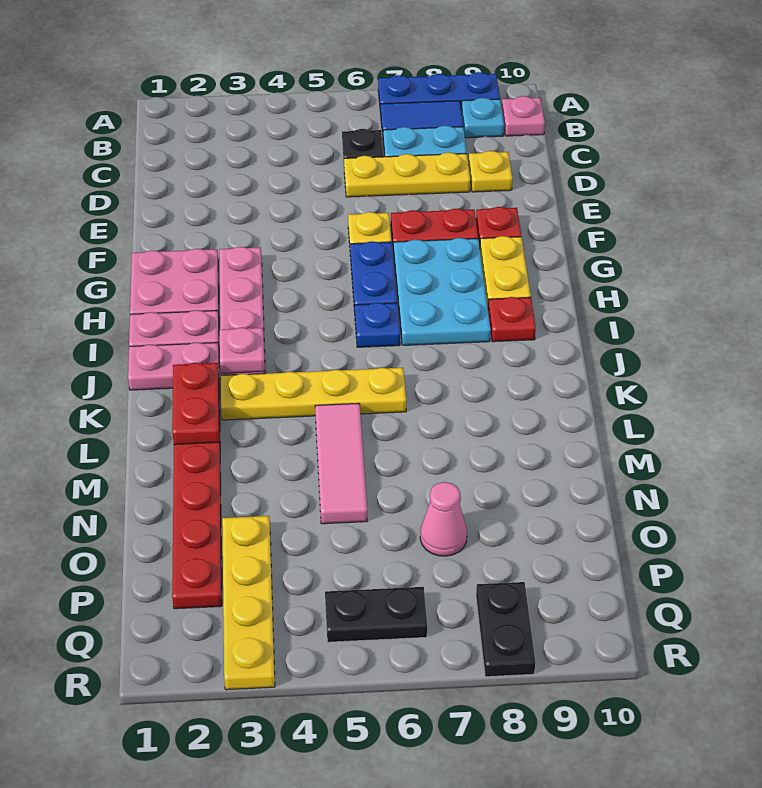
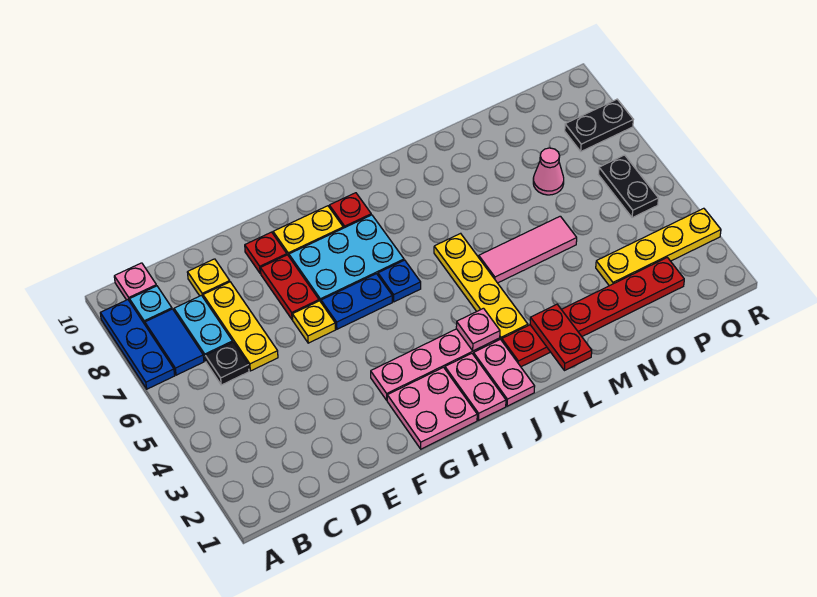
red plate K2:L2 level 2 -> red plate L1:L2 level 2

